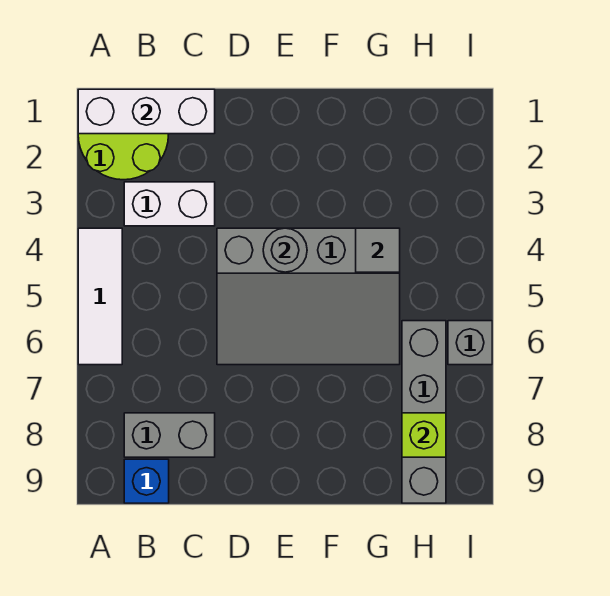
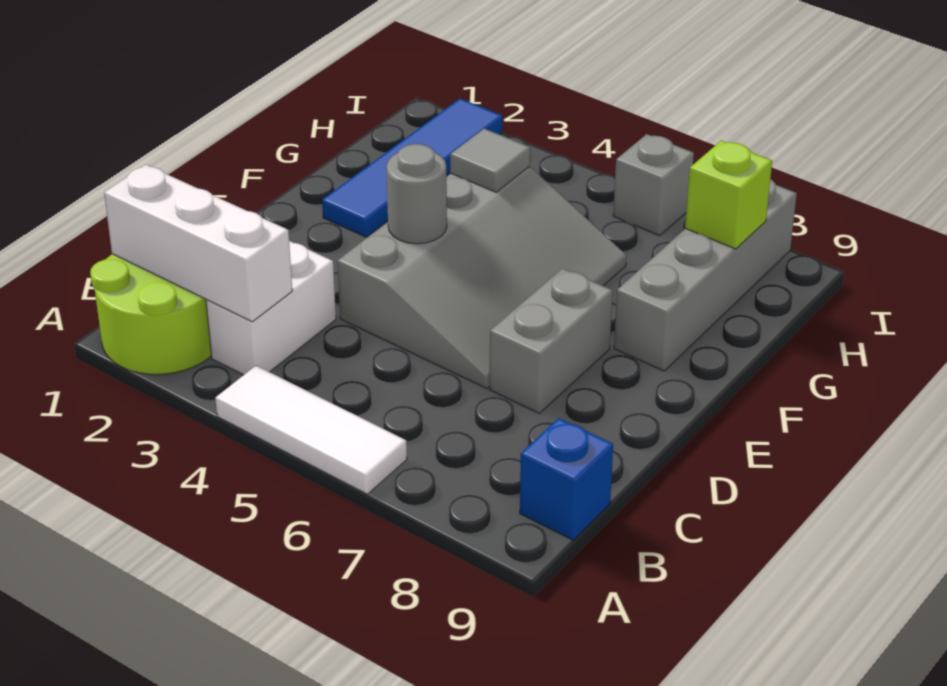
white brick A1:C1 level 2 -> white brick B1:B3 level 2
grey brick B8:C8 level 1 -> grey brick D7:E7 level 1
none -> blue tile F2:I2 level 1
grey brick H6:H9 level 1 -> grey brick F8:I8 level 1

